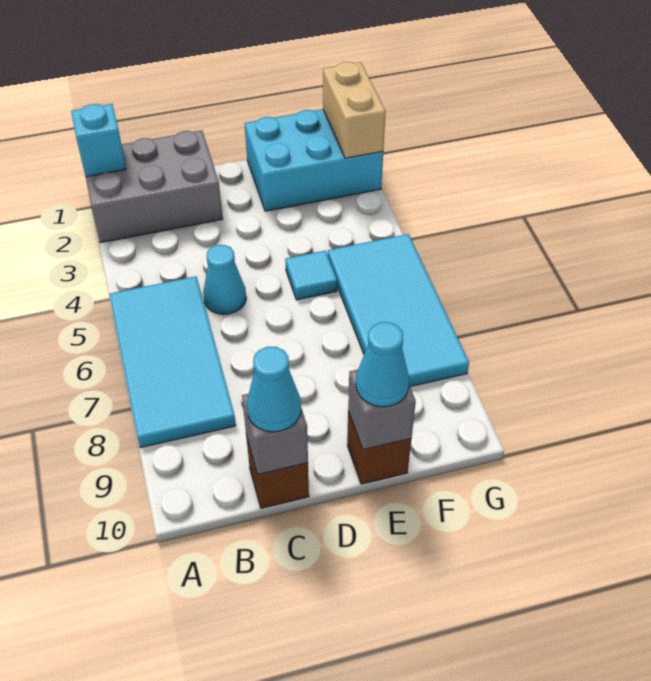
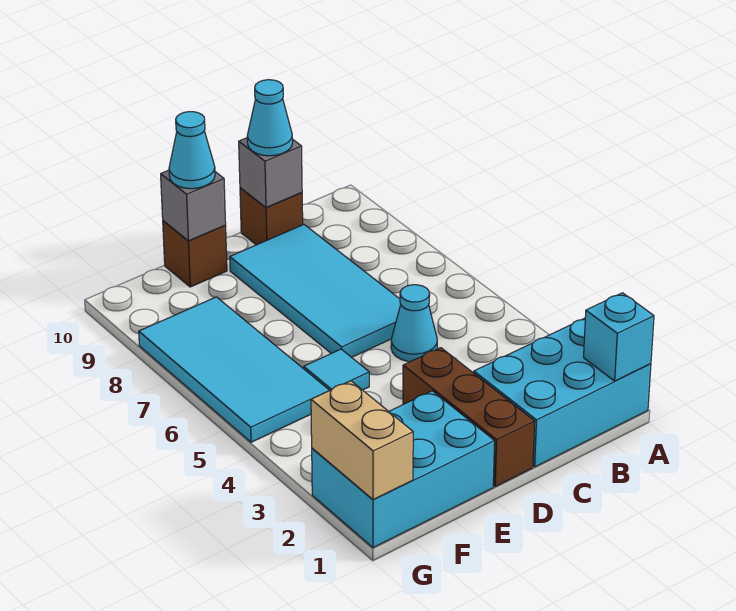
grey brick A1:C2 level 1 -> cyan brick A1:C2 level 1
cyan tile A5:B8 level 1 -> cyan tile C6:D9 level 1
none -> brown brick D1:D3 level 1

